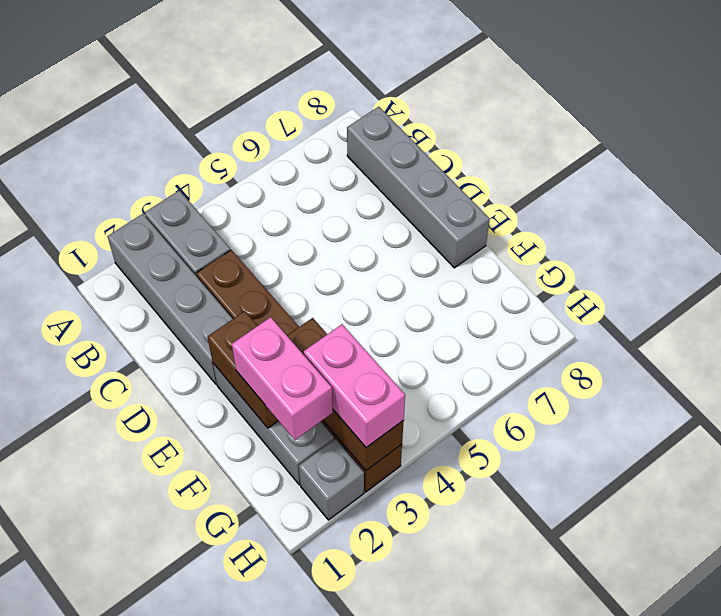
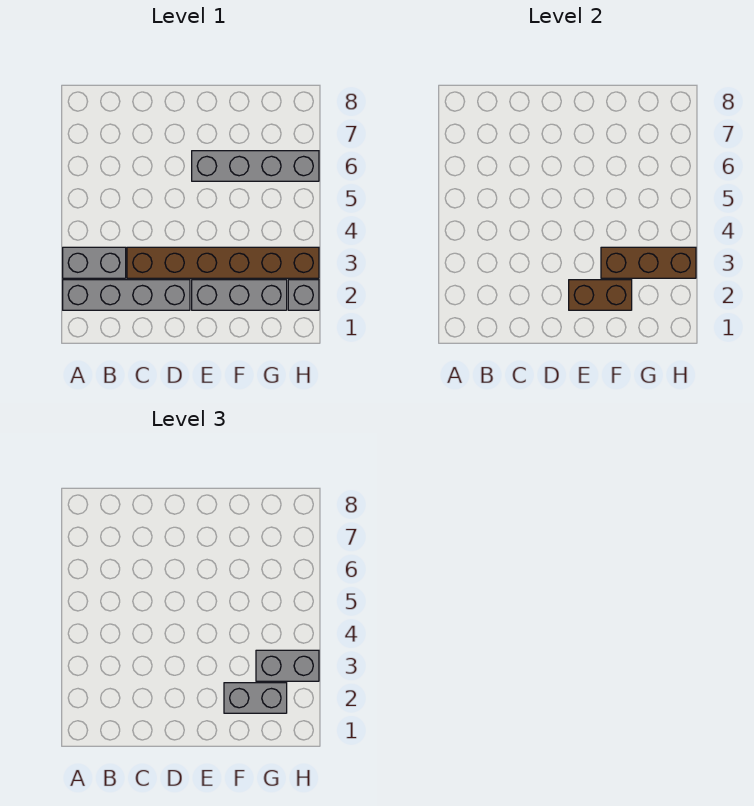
grey brick B8:E8 level 1 -> grey brick E6:H6 level 1
pink brick F2:G2 level 3 -> grey brick F2:G2 level 3
pink brick G3:H3 level 3 -> grey brick G3:H3 level 3

